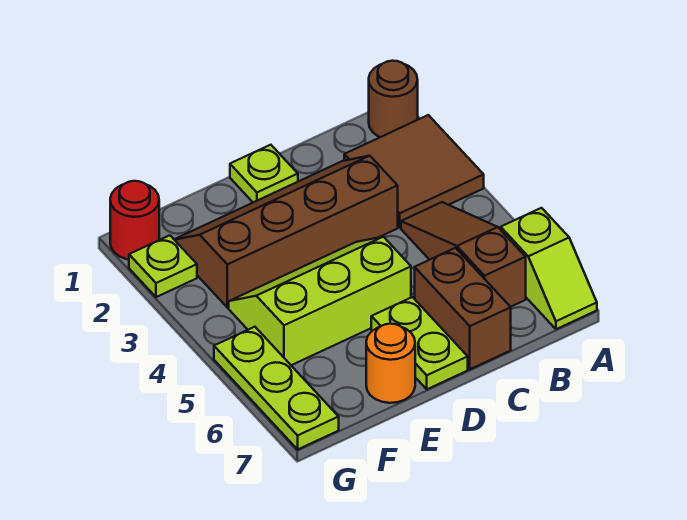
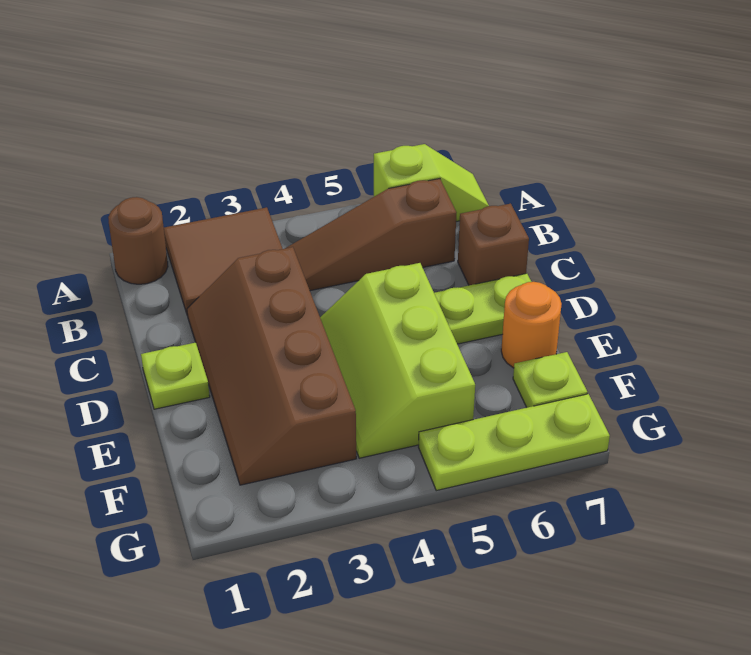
brown brick C6:C7 level 1 -> brown brick C7 level 1
red round brick G1 level 1 -> none
lime plate G2 level 1 -> lime plate F7 level 1

